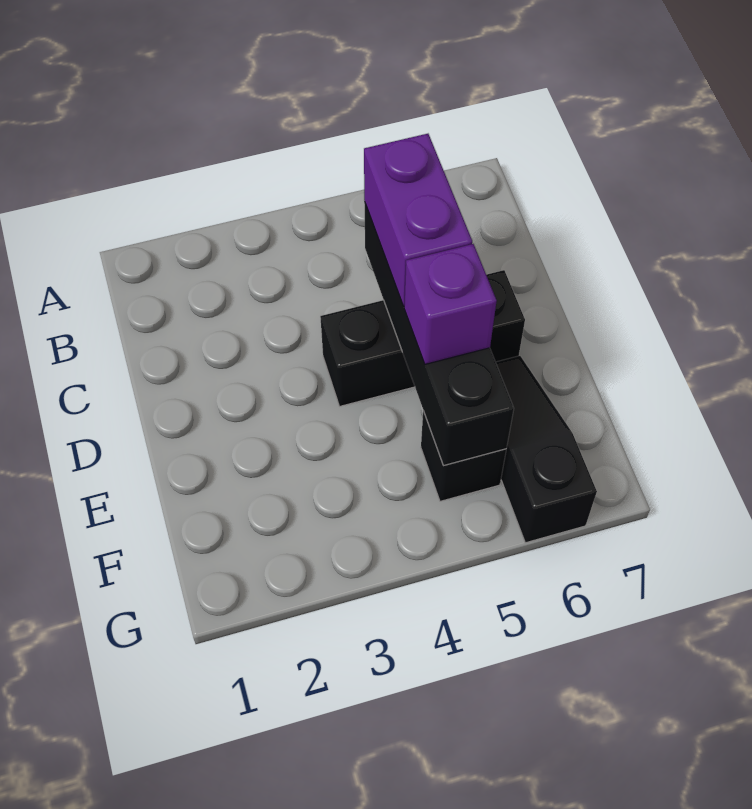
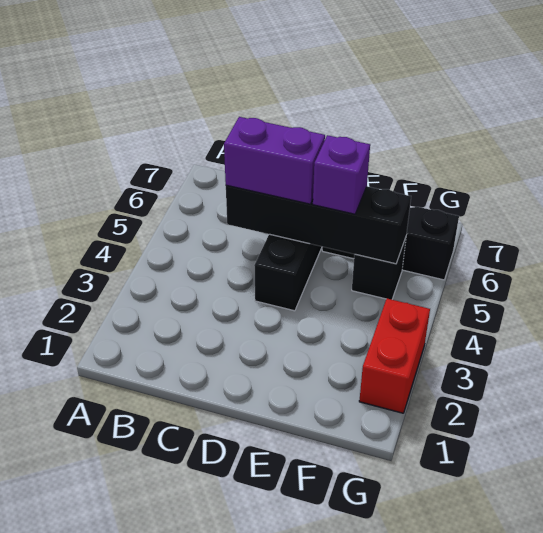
none -> red brick G2:G3 level 1

